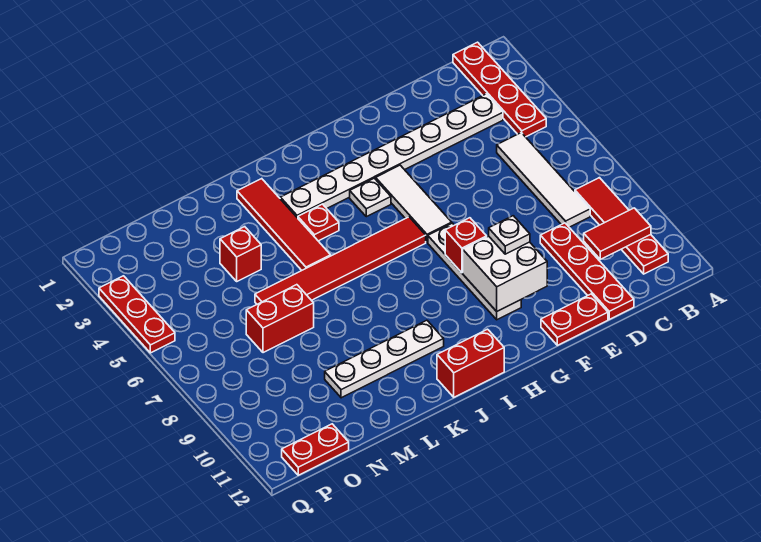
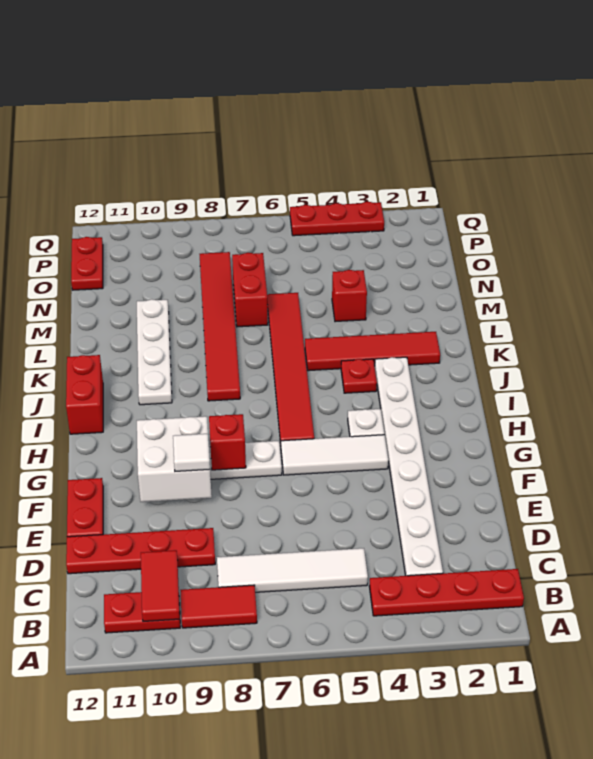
white plate F9 level 3 -> white tile F9 level 3
none -> red tile J8:O8 level 1

